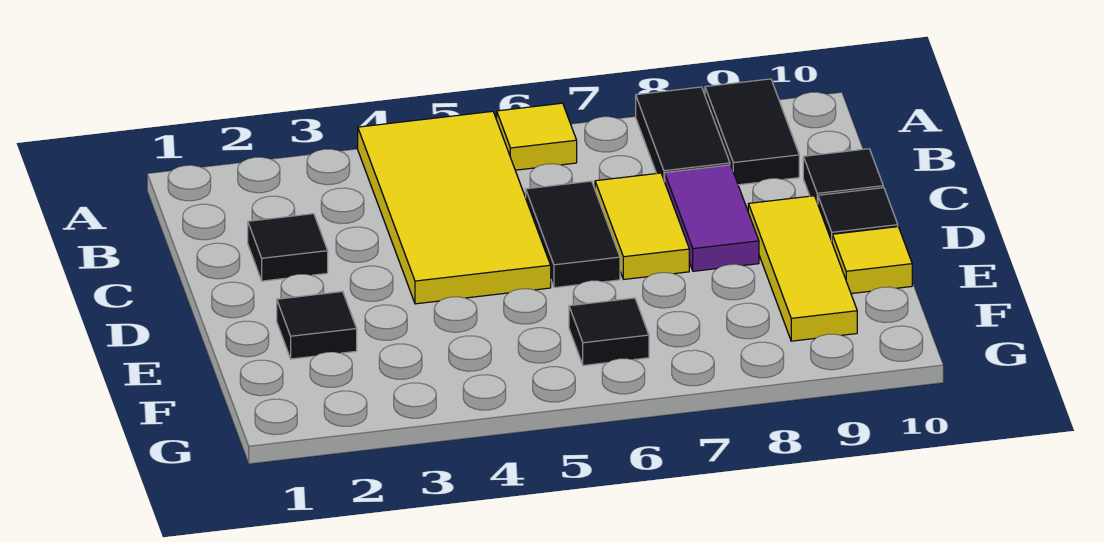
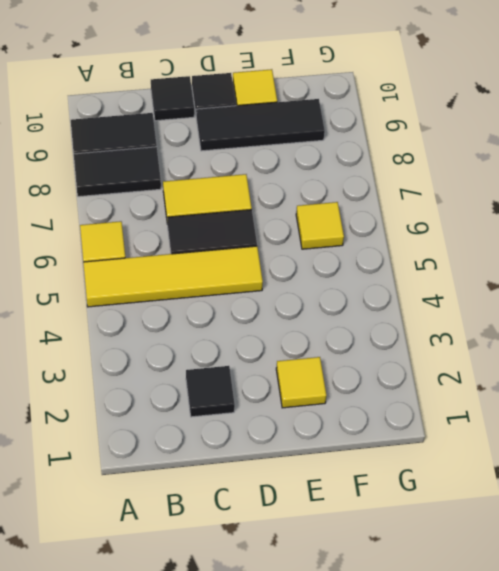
yellow tile A4:D5 level 1 -> yellow tile A5:D5 level 1
purple tile C8:D8 level 1 -> none
yellow tile D9:F9 level 1 -> black tile D9:F9 level 1
black tile E2 level 1 -> yellow tile E2 level 1
black tile F6 level 1 -> yellow tile F6 level 1

